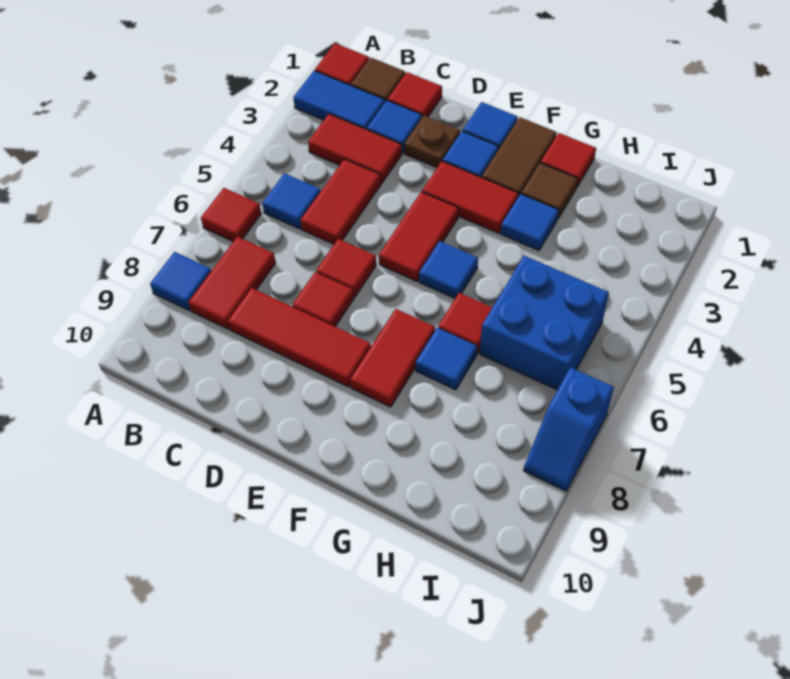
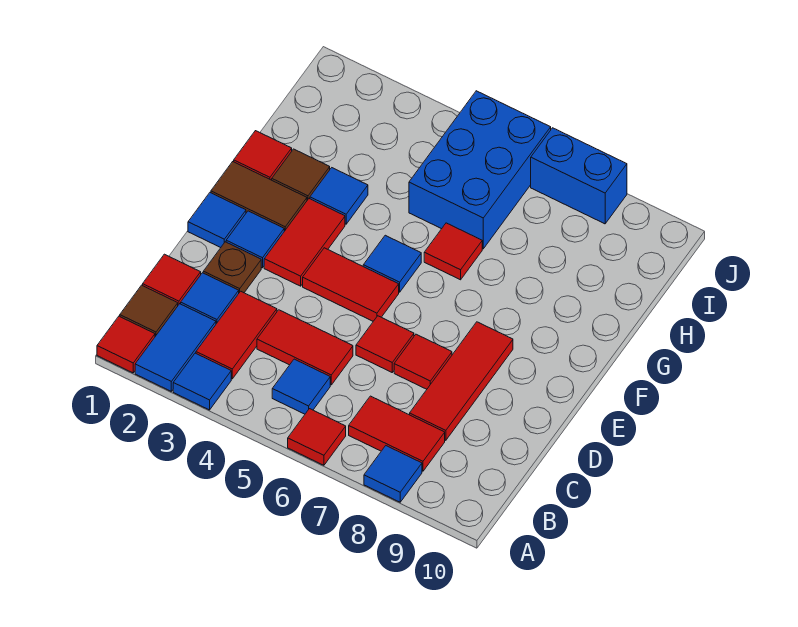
red tile F7:F8 level 1 -> none
blue tile G7 level 1 -> blue tile A3 level 1
blue brick H5:I6 level 1 -> blue brick H5:J6 level 1
blue slope J7:J8 level 1 top 7 -> blue brick J7:J8 level 1

